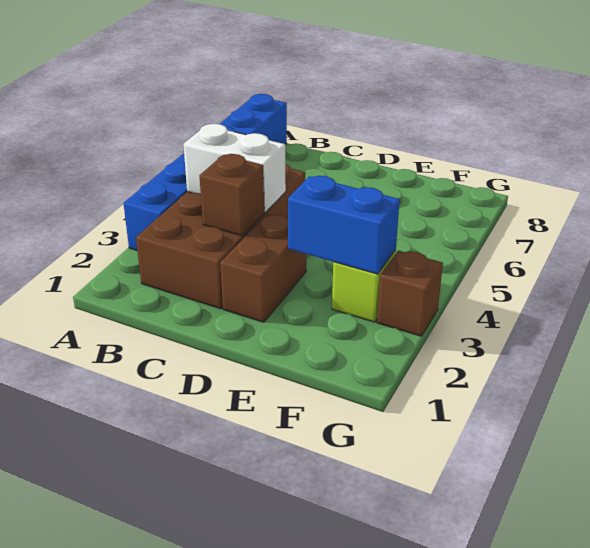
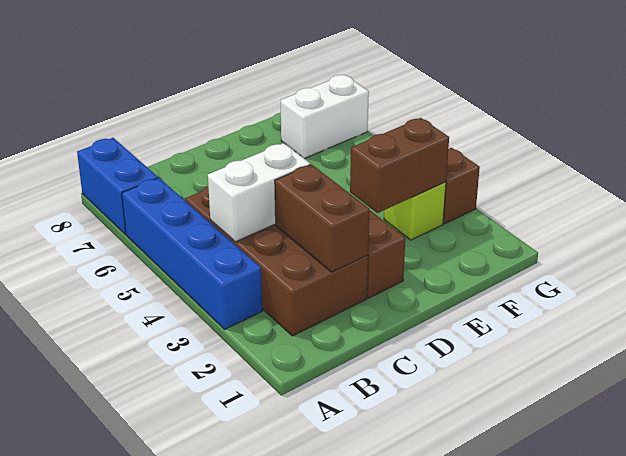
brown brick C3 level 2 -> brown brick C2:C3 level 2
blue brick E3:F3 level 2 -> brown brick E3:F3 level 2
none -> white brick F7:G7 level 1

